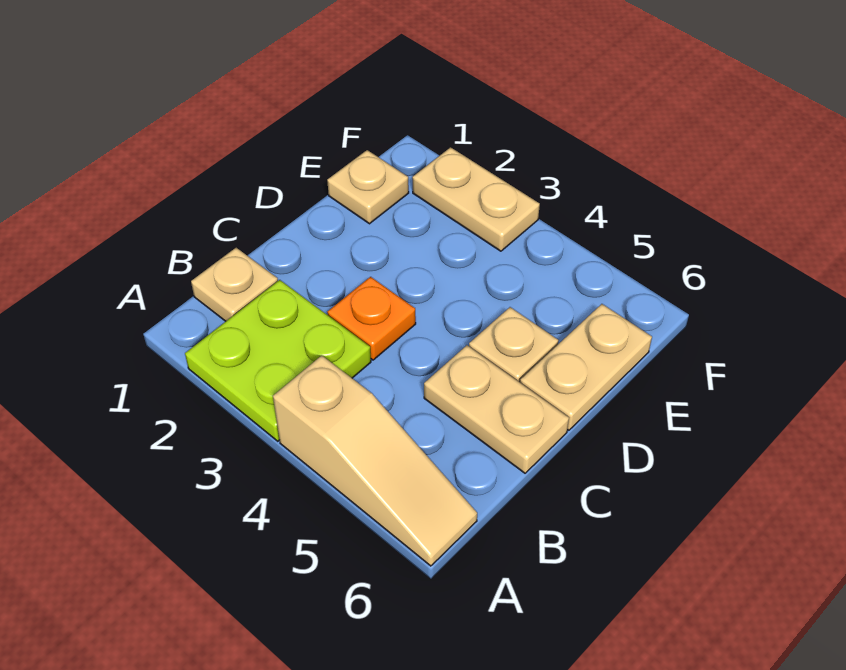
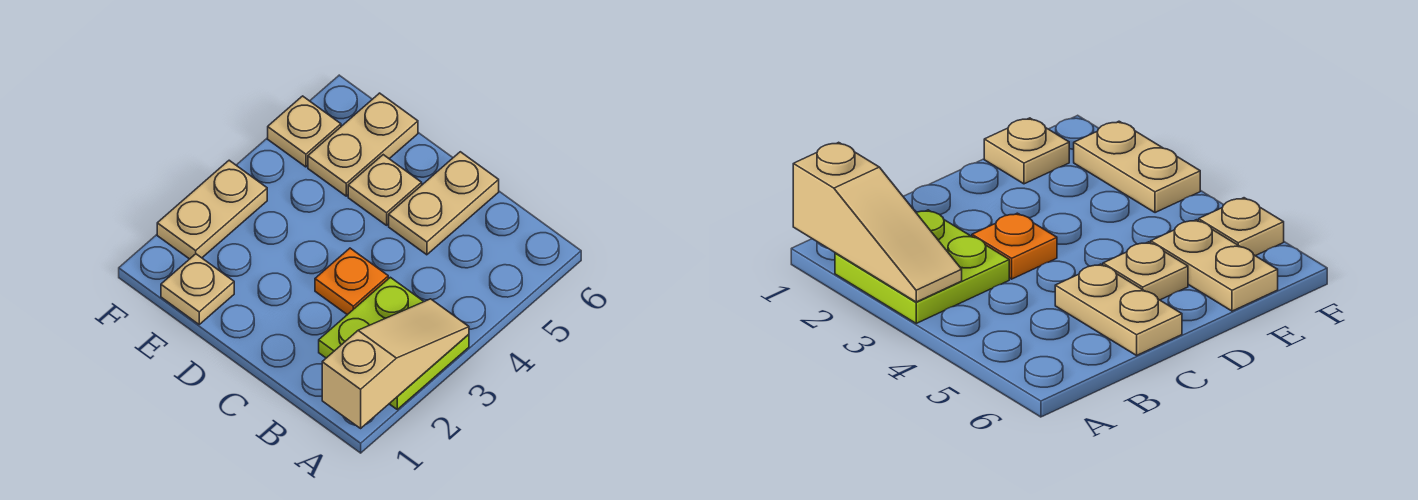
tan slope A4:A6 level 1 top 4 -> tan slope A1:A3 level 2 top 1
tan plate B1 level 1 -> tan plate F5 level 1
tan plate D6:E6 level 1 -> tan plate E5:E6 level 1

